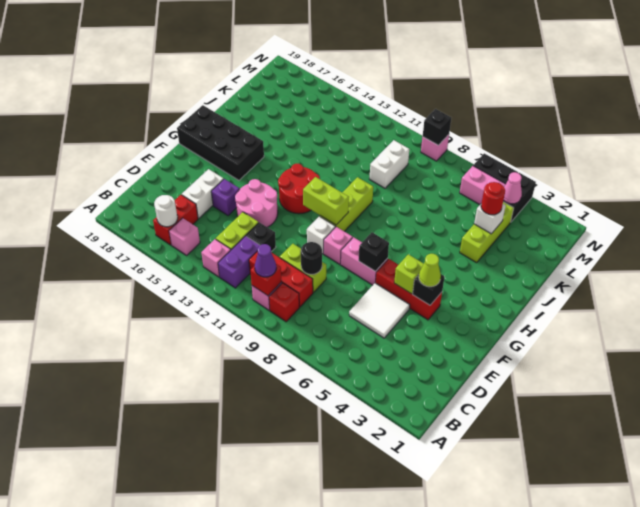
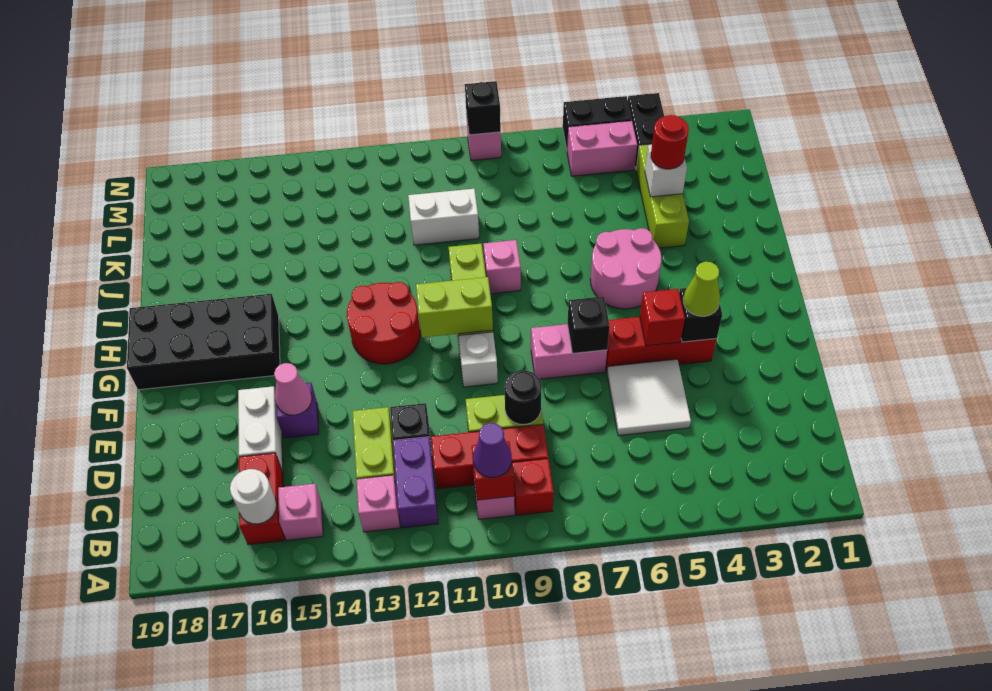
pink round brick E13:F14 level 1 -> pink round brick H5:I6 level 1
lime brick F5 level 2 -> red brick F5 level 2
pink brick F9 level 1 -> pink brick I9 level 1
white brick K10:L10 level 1 -> white brick K10:K11 level 1
pink cone M4 level 2 -> pink cone E15 level 2

